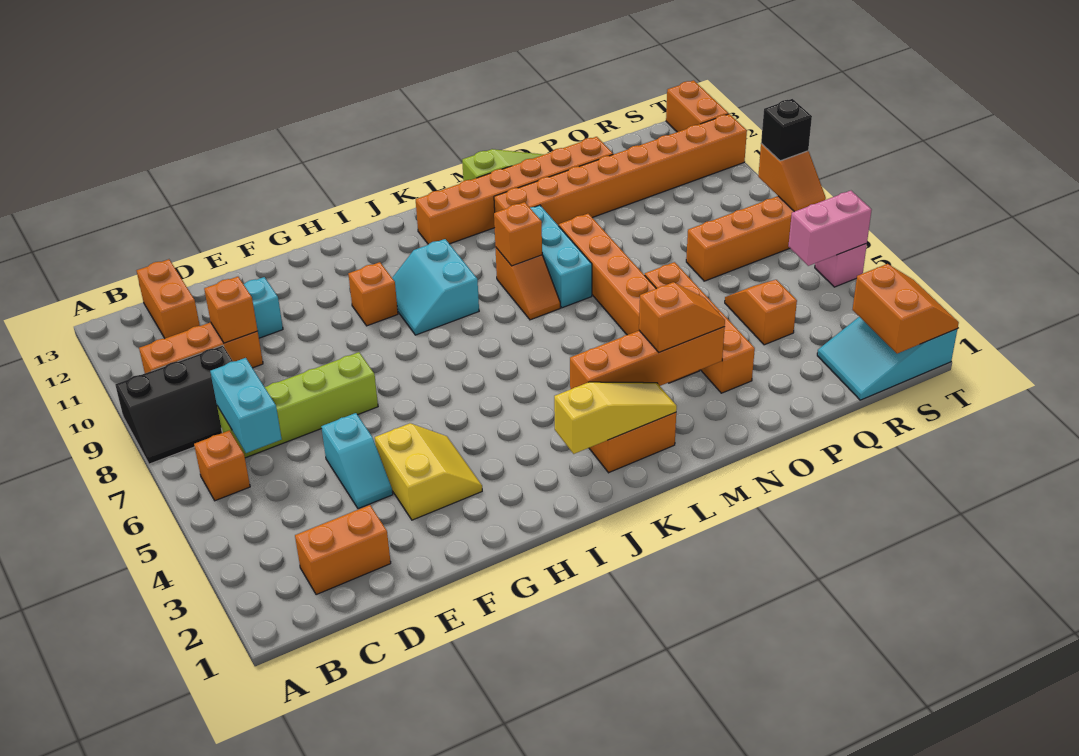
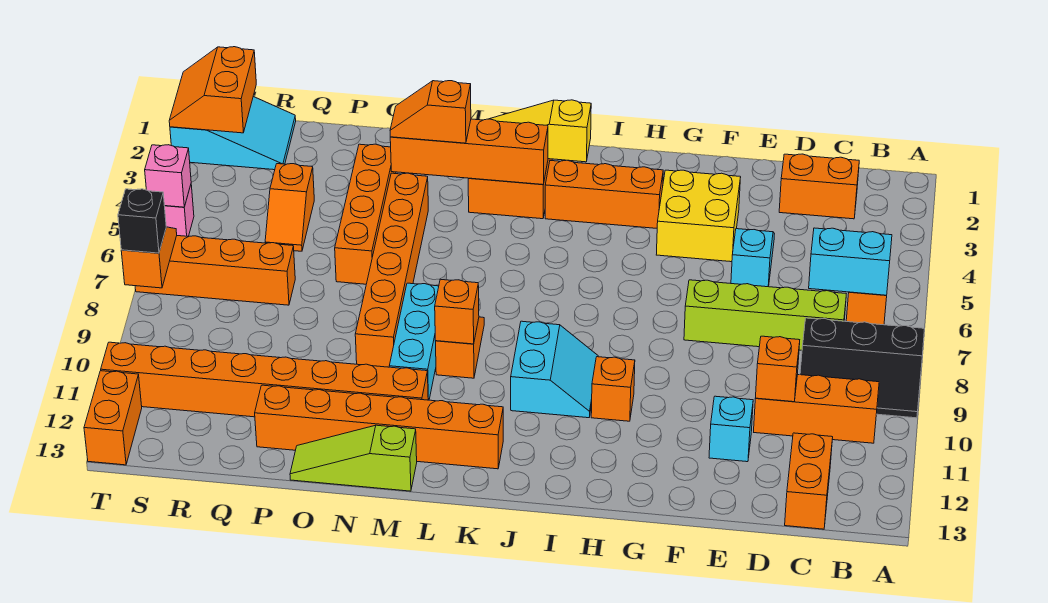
black slope A8:C9 level 1 top 9 -> black slope A8:C9 level 1 top 8
cyan brick C6:C7 level 2 -> cyan brick B6:C6 level 2
yellow slope F3:G4 level 1 top F -> yellow brick F3:G4 level 1
none -> orange brick H3:J3 level 1
pink brick S5:T5 level 2 -> pink brick T5 level 2

